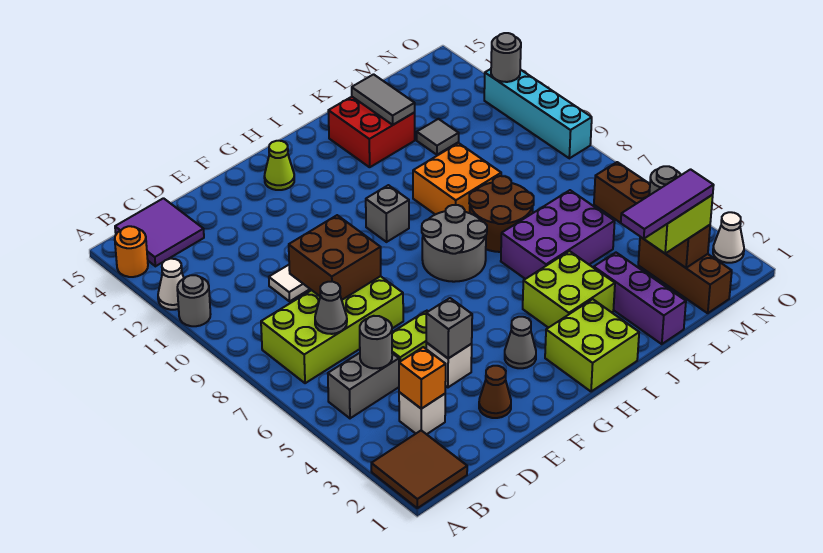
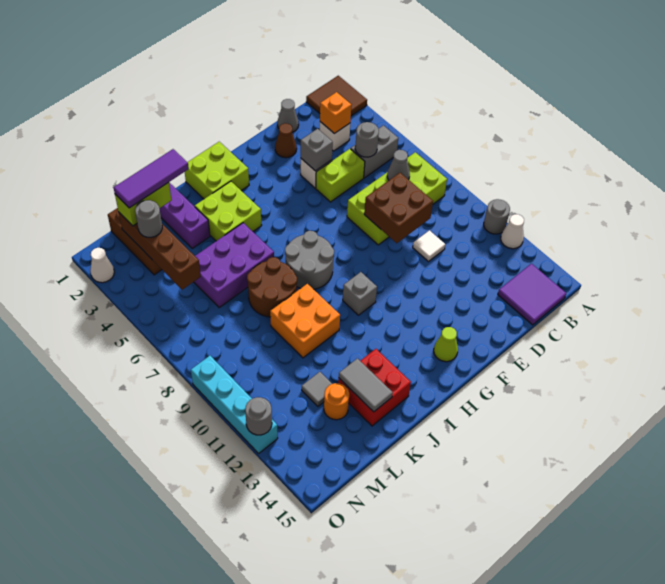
orange round brick A14 level 1 -> orange round brick L13 level 1
grey cone G3 level 1 -> grey cone D1 level 1

